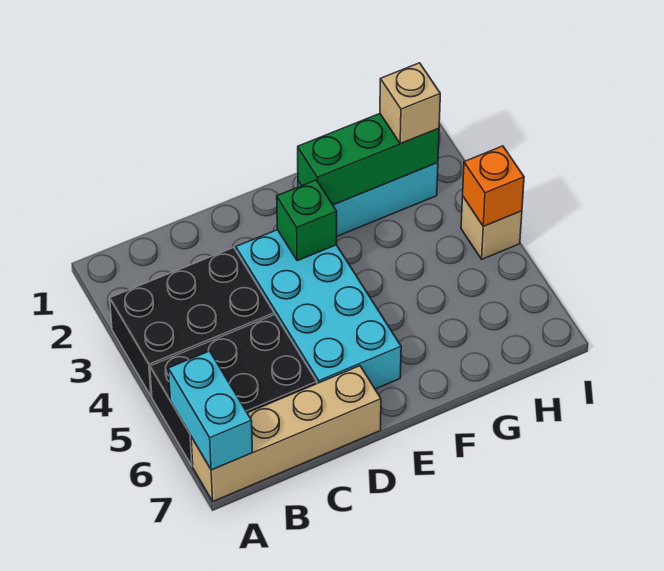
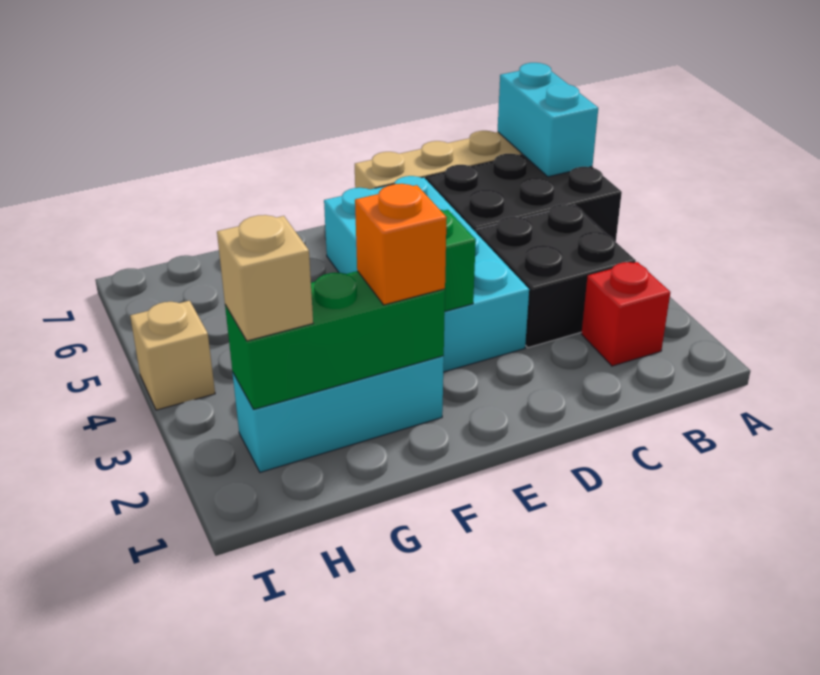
black brick A3:C4 level 1 -> black brick B3:C4 level 1
none -> red brick B2 level 1
orange brick I4 level 2 -> orange brick F2 level 3

